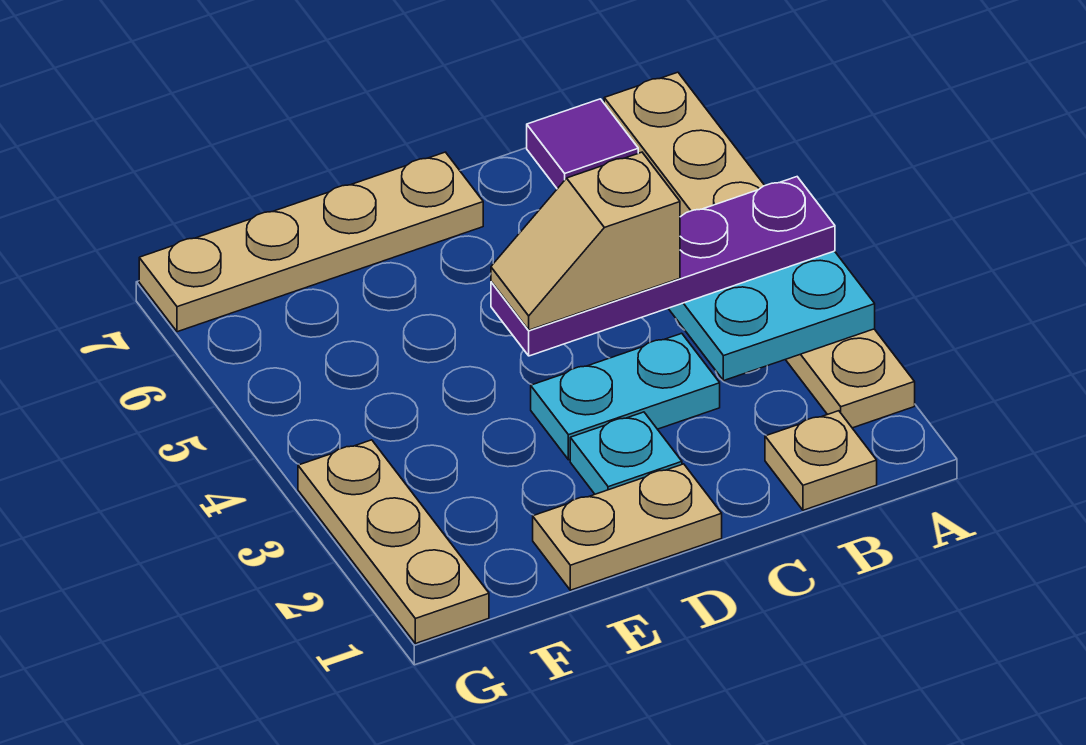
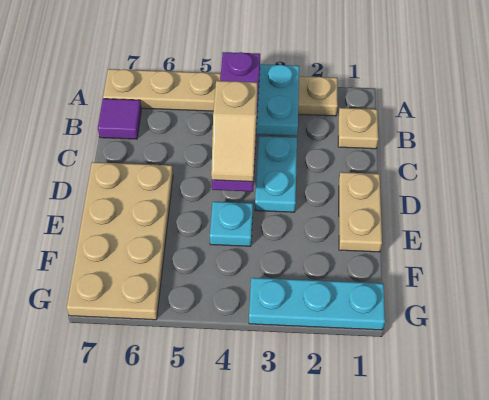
cyan plate D2 level 1 -> cyan plate E4 level 1
tan plate D7:G7 level 1 -> tan plate D6:G7 level 1
tan plate G1:G3 level 1 -> cyan plate G1:G3 level 1

